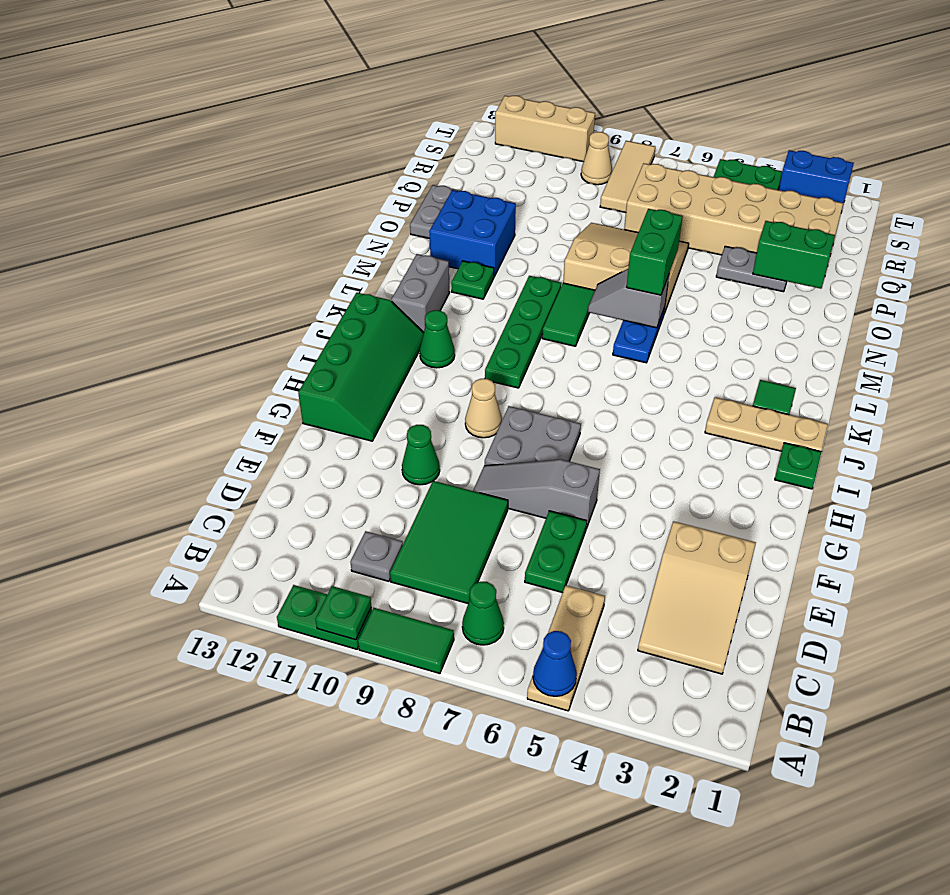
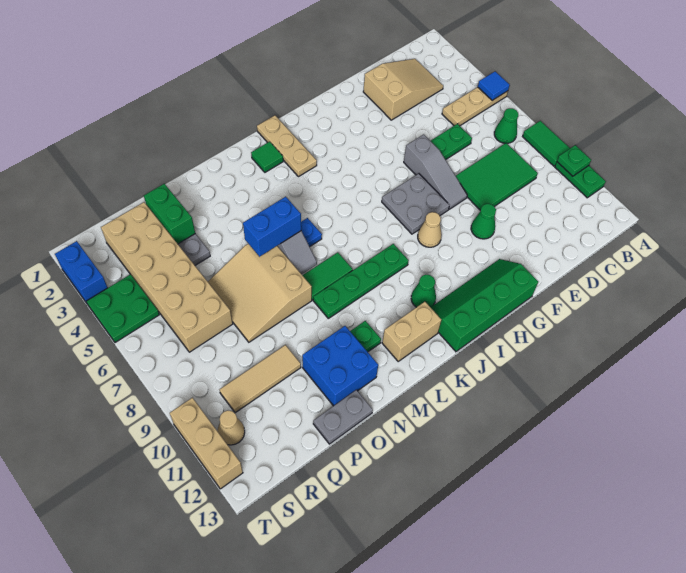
blue cone A5 level 2 -> blue tile A5 level 2
grey plate C10 level 1 -> none
green plate I1 level 1 -> none
grey brick K12:L12 level 1 -> tan brick K12:L12 level 1
green brick M6:N6 level 3 -> blue brick M6:N6 level 3
tan tile R8:T8 level 1 -> tan tile P10:R10 level 1
tan cone S9 level 1 -> tan cone S11 level 1

